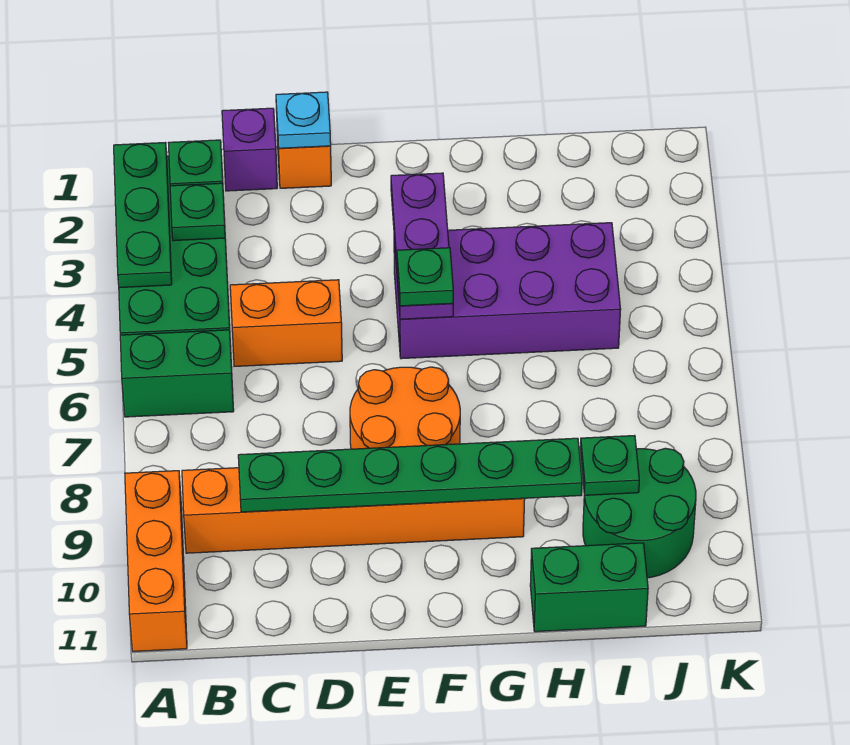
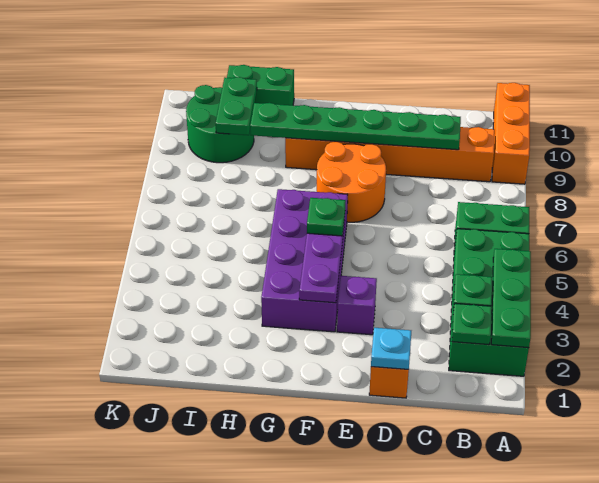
purple brick C1 level 1 -> purple brick E3 level 1
orange brick C5:D5 level 1 -> none
purple brick F4:I5 level 1 -> purple brick F3:G6 level 1
green plate I9 level 2 -> green plate I9:I10 level 2

